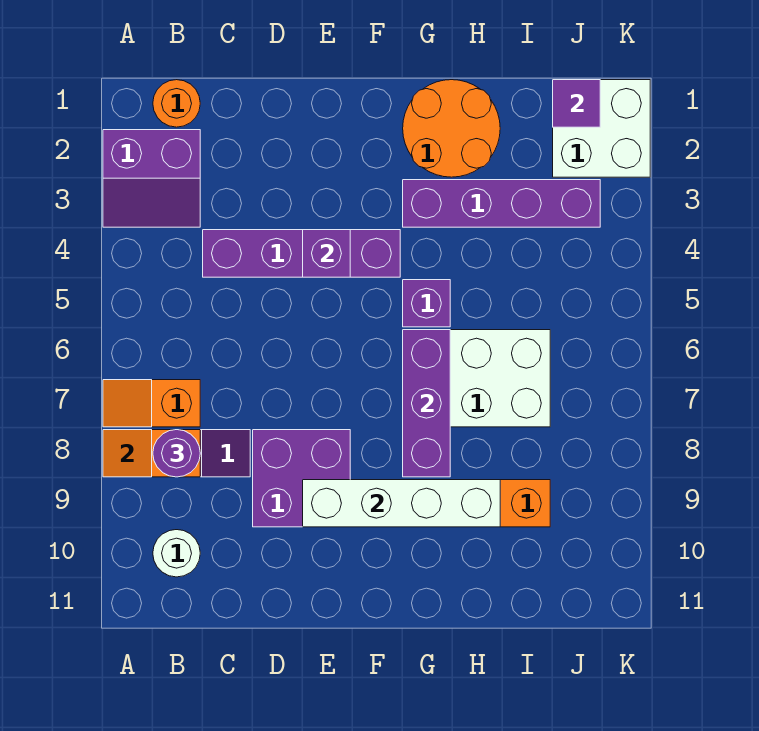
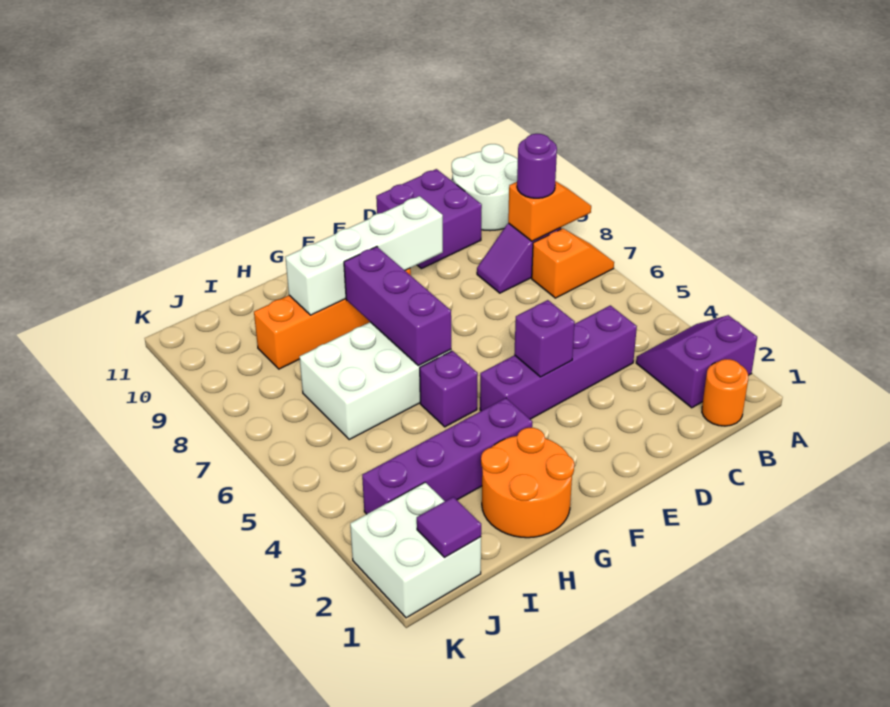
white round brick B10 level 1 -> white round brick A10:B11 level 1
purple brick D8:E9 level 1 -> purple brick C10:D11 level 1

